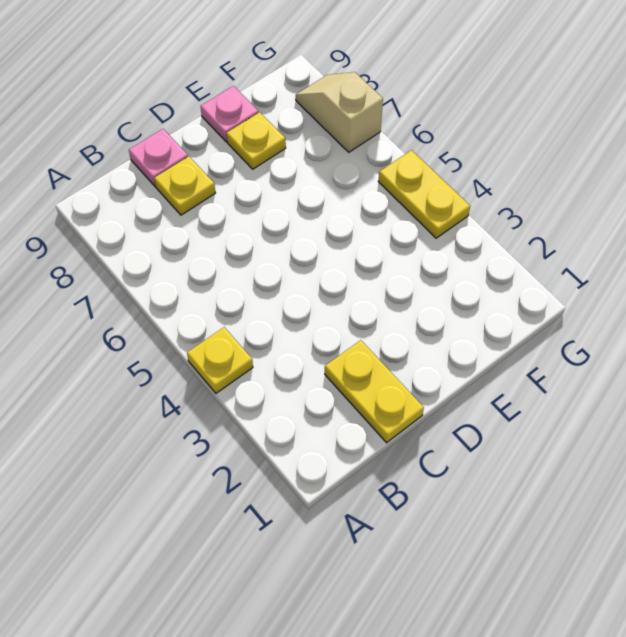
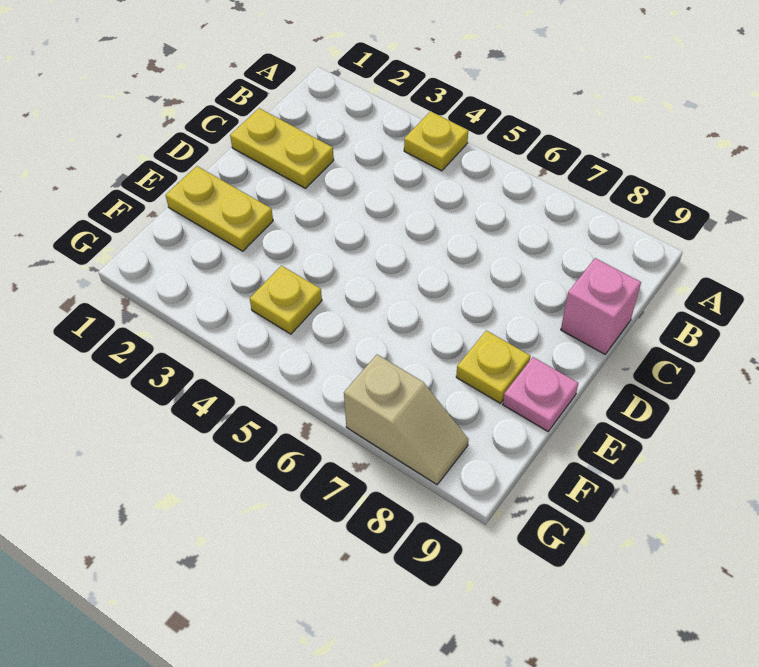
yellow plate C8 level 1 -> yellow plate F4 level 1
pink plate C9 level 1 -> pink brick C9 level 1
yellow plate G4:G5 level 1 -> yellow plate E1:E2 level 1

